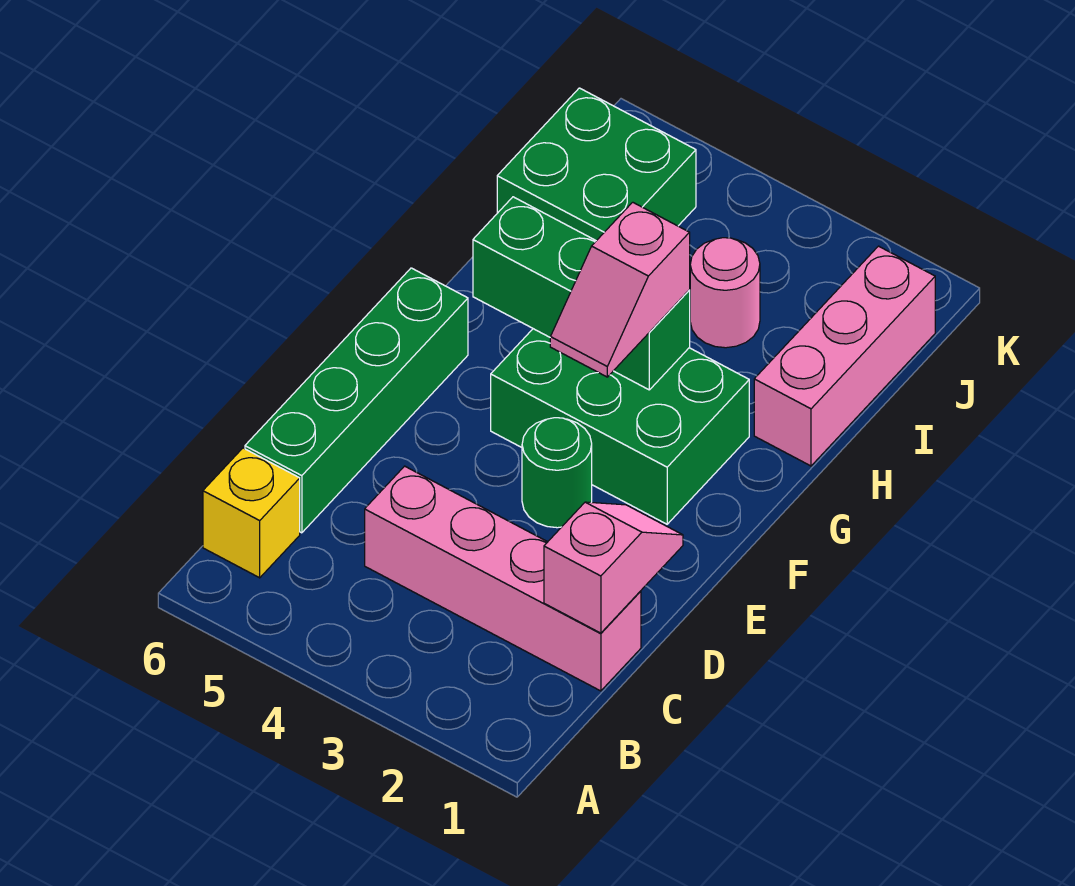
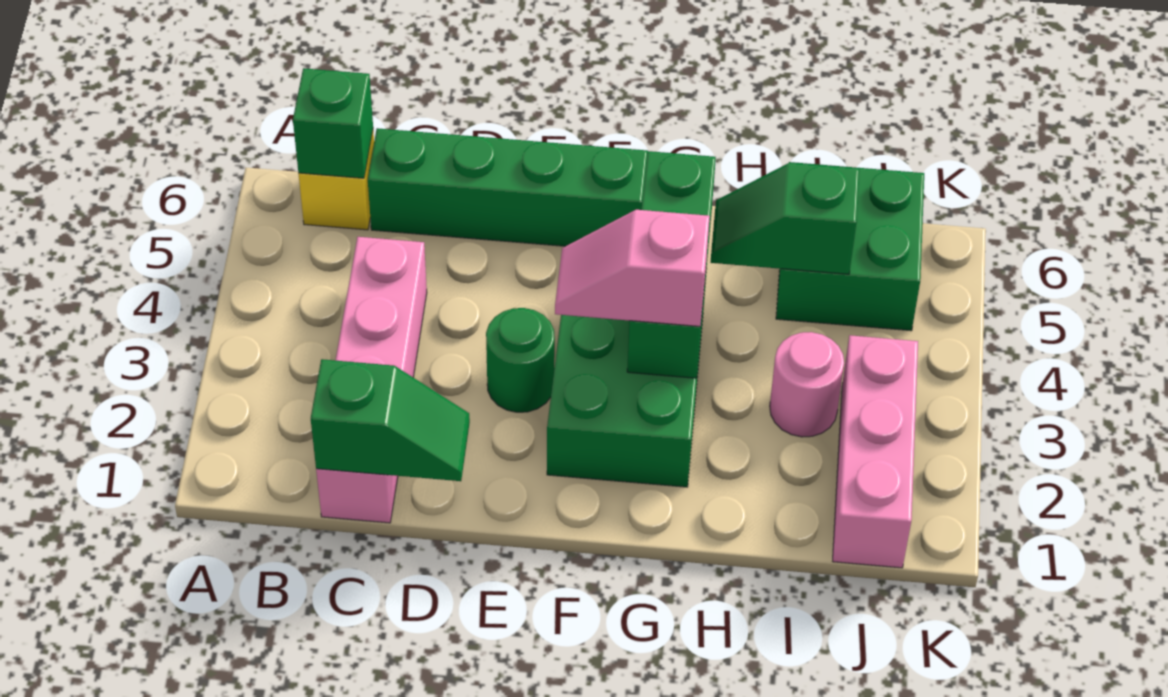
none -> green brick B6 level 2
pink slope C1:D1 level 2 top C -> green slope C1:D1 level 2 top C
pink brick H1:J1 level 1 -> pink brick J1:J3 level 1
none -> green slope H5:I5 level 2 top I

